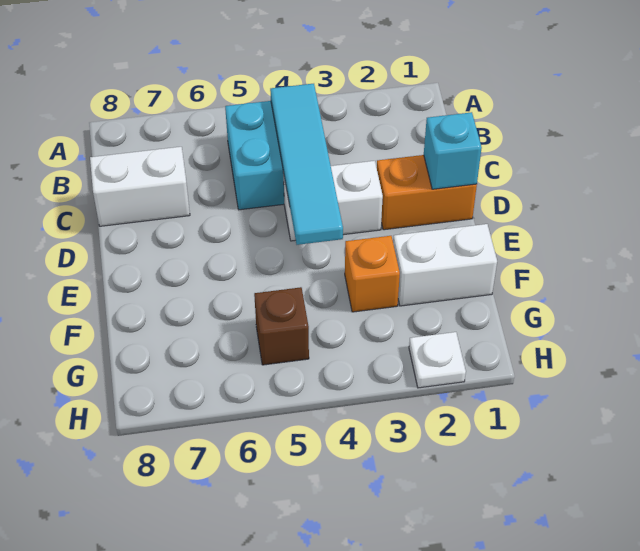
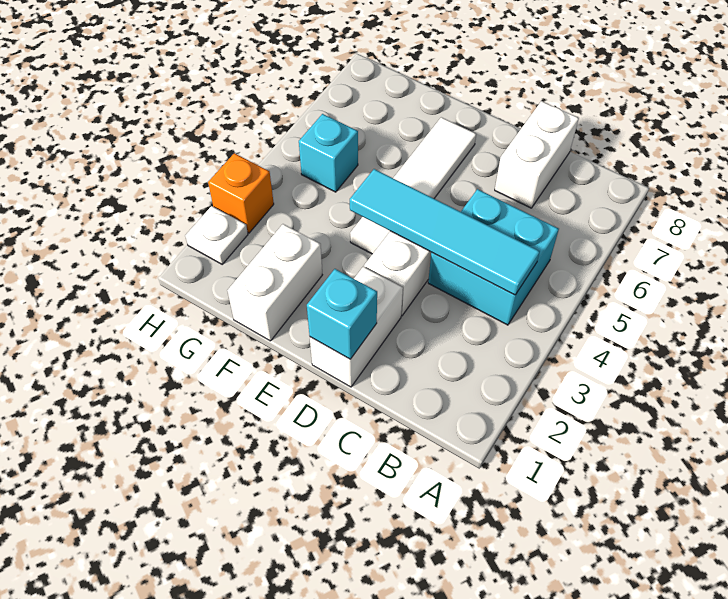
orange brick D1:D2 level 1 -> white brick D1:D2 level 1
none -> white tile E4:E7 level 1
orange brick F3 level 1 -> orange brick H3 level 1
brown brick G5 level 1 -> cyan brick G5 level 1

